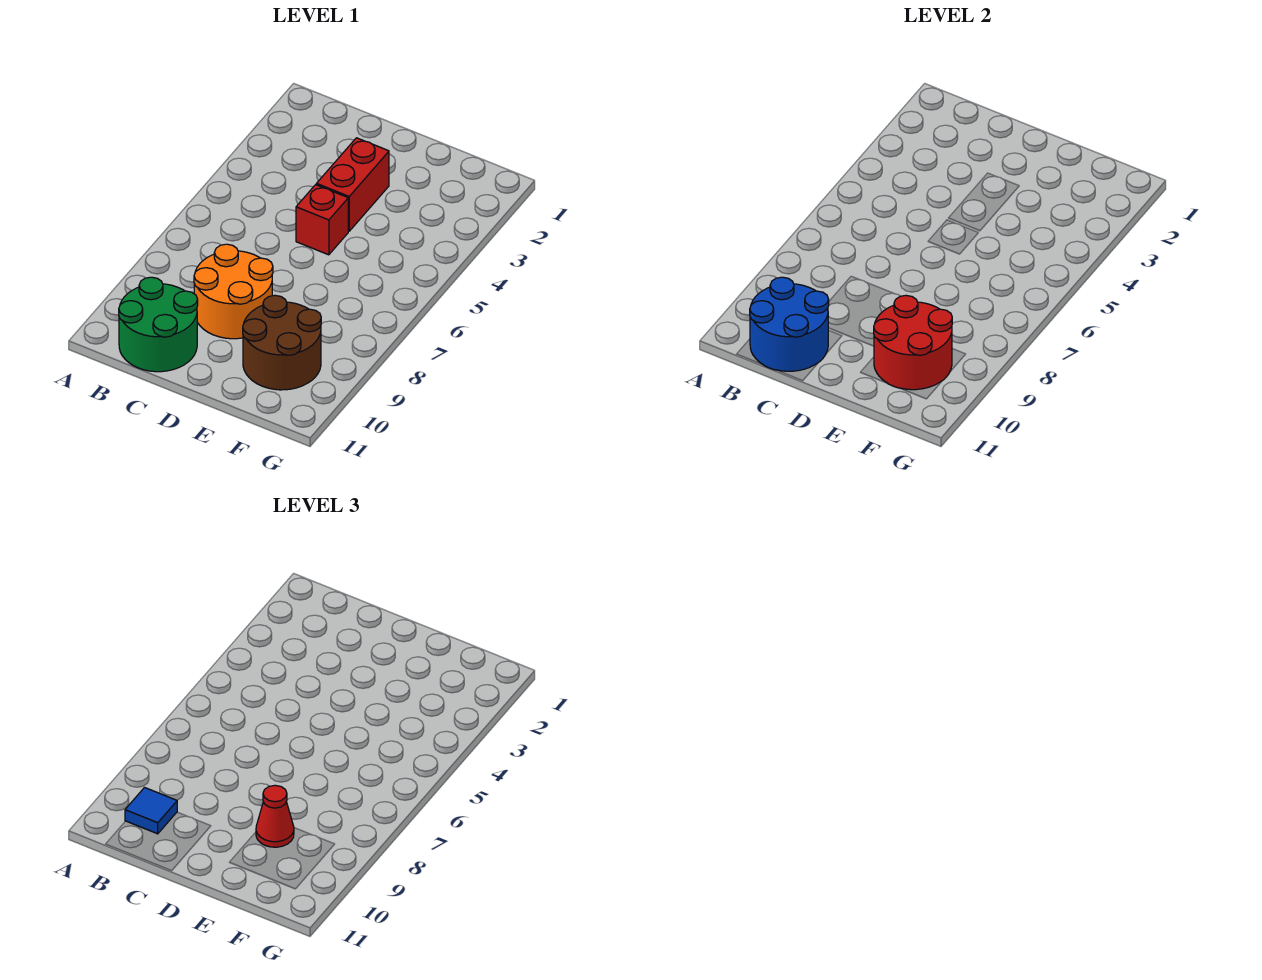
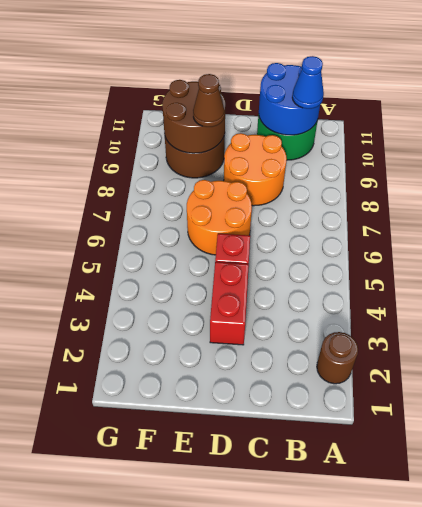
none -> brown round brick A2 level 1
blue tile B10 level 3 -> blue cone B10 level 3
none -> orange round brick D6:E7 level 1
red round brick E9:F10 level 2 -> brown round brick E9:F10 level 2
red cone E9 level 3 -> brown cone E9 level 3

